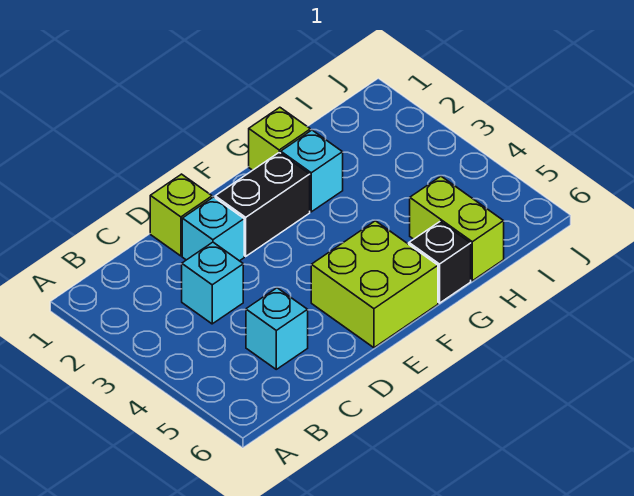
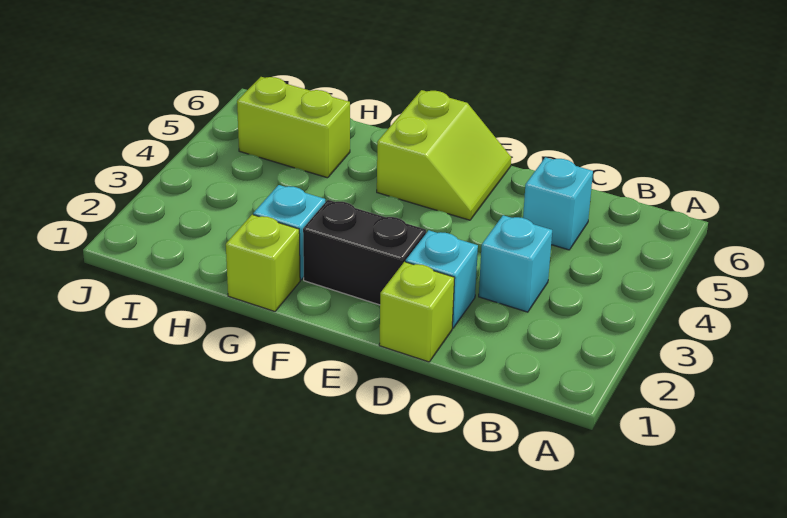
lime brick E5:F6 level 1 -> lime slope E5:F6 level 1 top F
black brick G6 level 1 -> none
lime brick H5:H6 level 1 -> lime brick H5:I5 level 1

